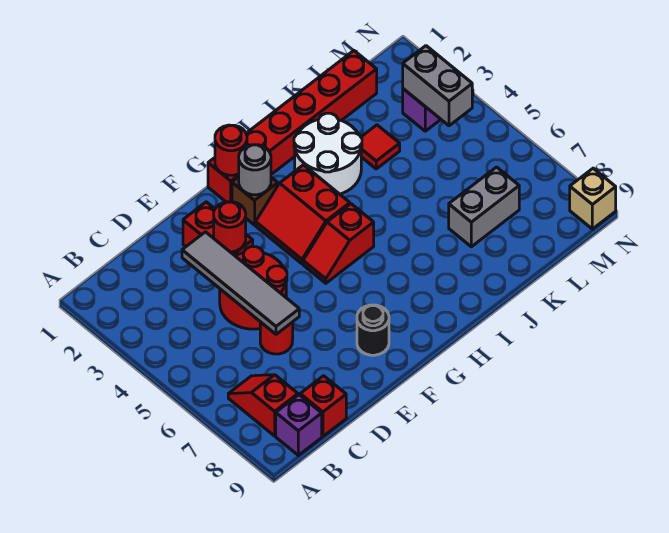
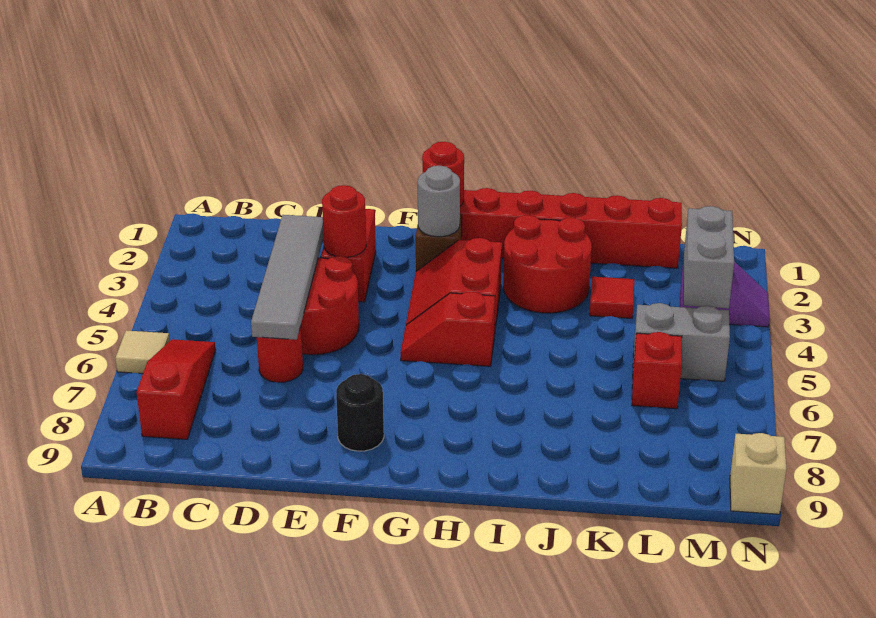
none -> tan tile A6 level 1
red slope B7:B8 level 1 top 8 -> red slope B6:B8 level 1 top 8
purple brick B9 level 1 -> none
red brick C9 level 1 -> red brick L6 level 1
white round brick I2:J3 level 1 -> red round brick I2:J3 level 1
grey brick K7:L7 level 1 -> grey brick L5:M5 level 1

